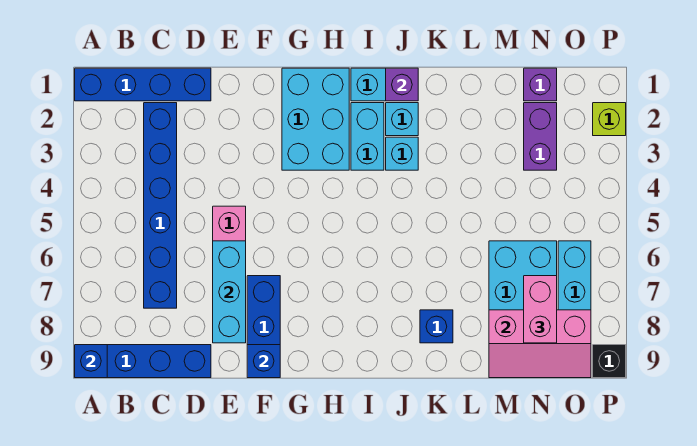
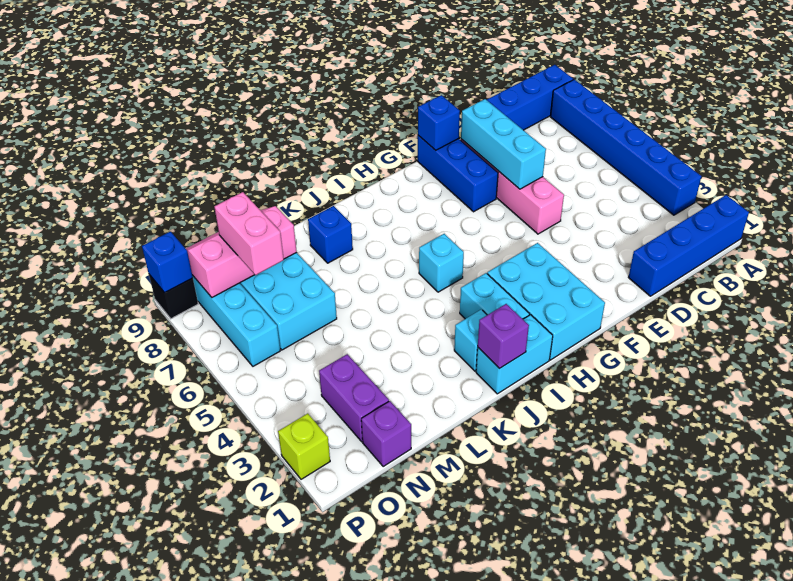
blue brick A9 level 2 -> blue brick P9 level 2
blue brick C2:C7 level 1 -> blue brick A3:A8 level 1
cyan brick J3 level 1 -> cyan brick I5 level 1

